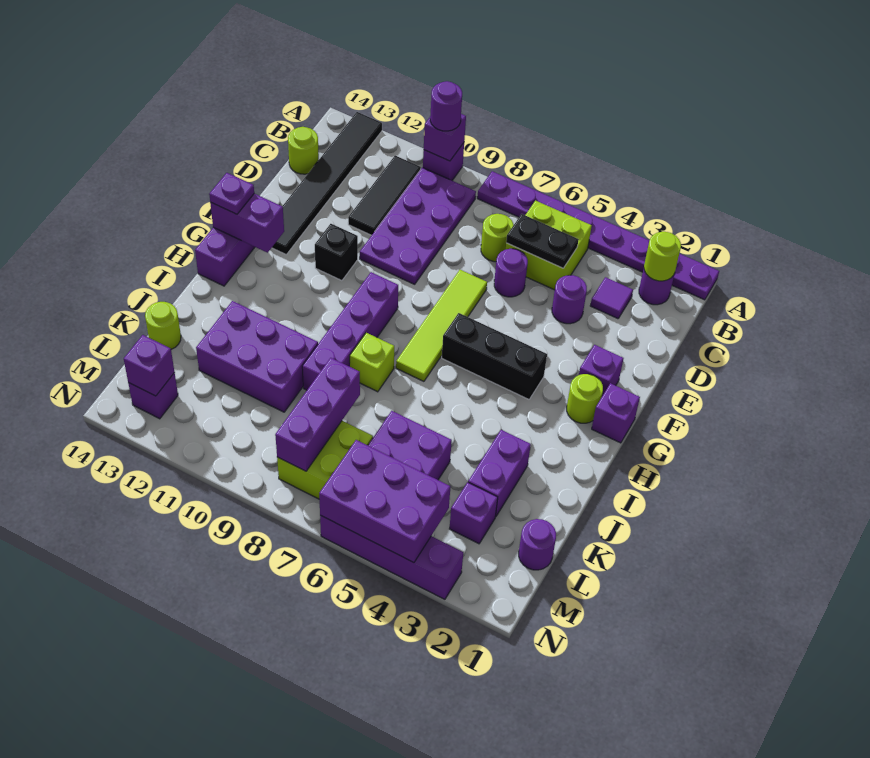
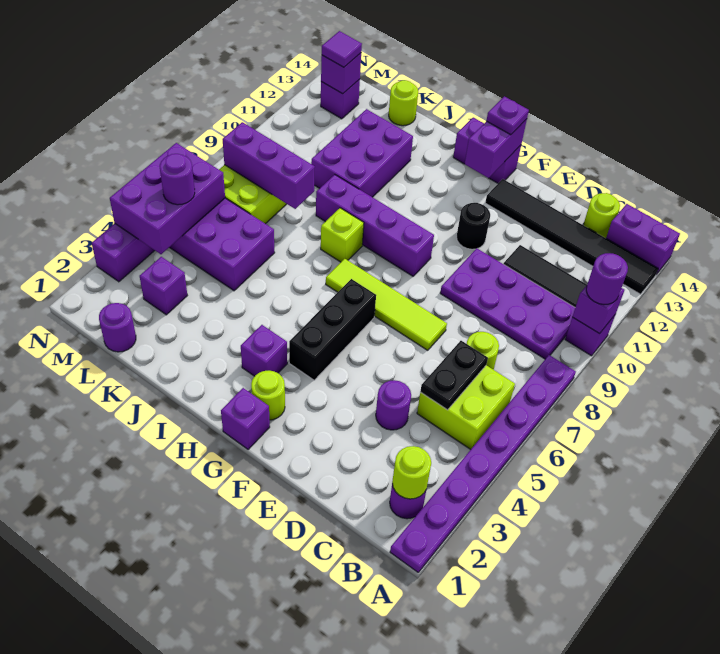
purple tile C3 level 1 -> purple tile M13 level 3
purple round brick D6 level 1 -> purple round brick M5 level 3
purple brick F2 level 1 -> purple brick H3 level 1
black brick F11 level 1 -> black round brick F11 level 1
purple brick J3:K3 level 1 -> purple brick A14:B14 level 1

